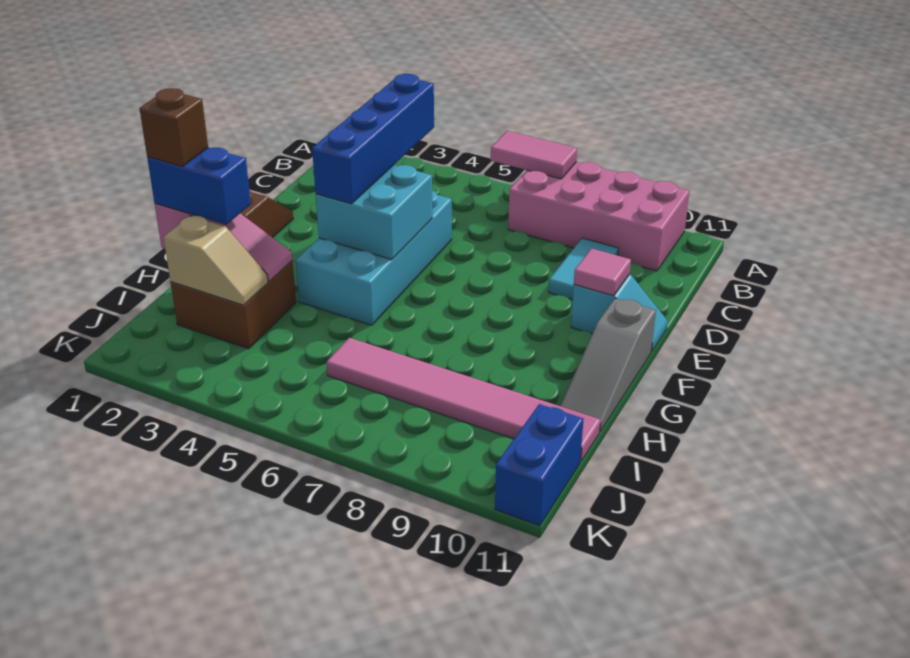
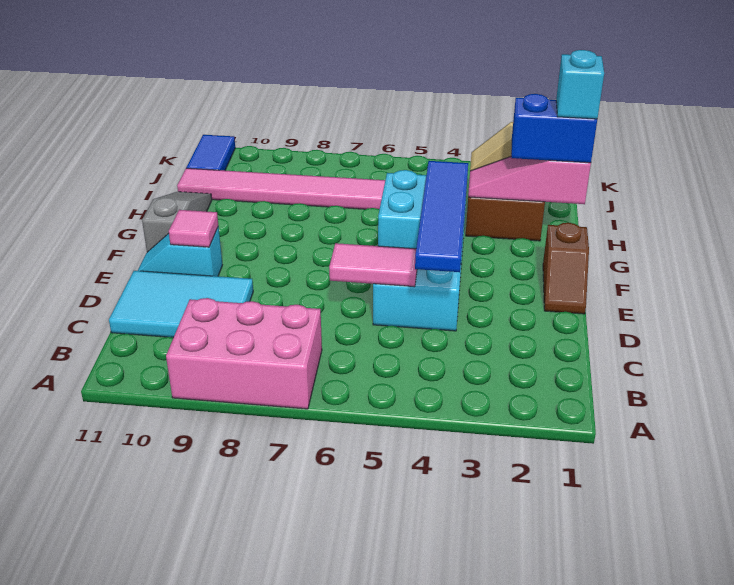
pink tile A6:A7 level 2 -> pink tile D5:D6 level 2
pink brick A7:B10 level 1 -> pink brick A7:B9 level 1
blue brick C4:F4 level 3 -> blue tile C4:F4 level 3
cyan tile C9:D9 level 1 -> cyan tile C9:D11 level 1
brown brick H1 level 4 -> cyan brick H1 level 4
blue brick J11:K11 level 1 -> blue tile J11:K11 level 1

